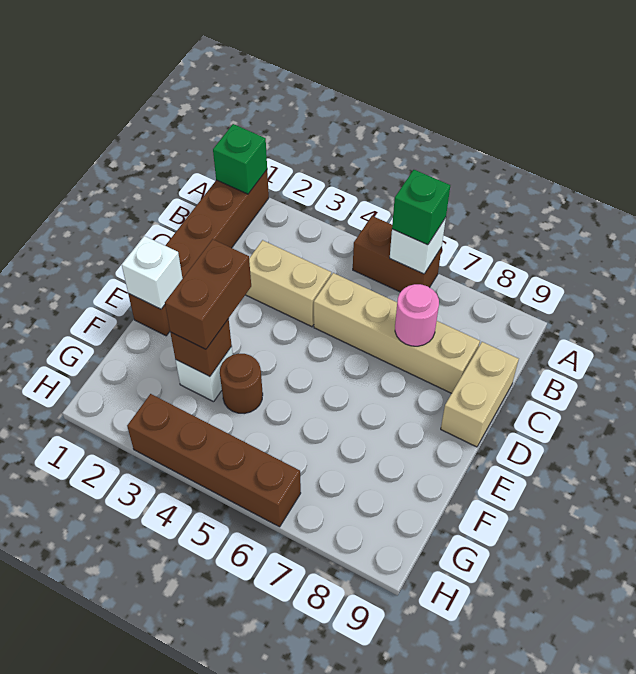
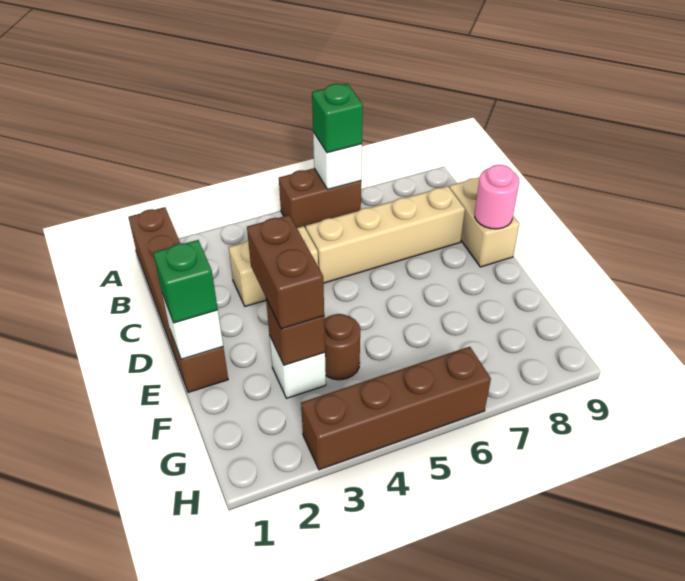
green brick A1 level 2 -> green brick E1 level 3
pink round brick C7 level 2 -> pink round brick D9 level 2

